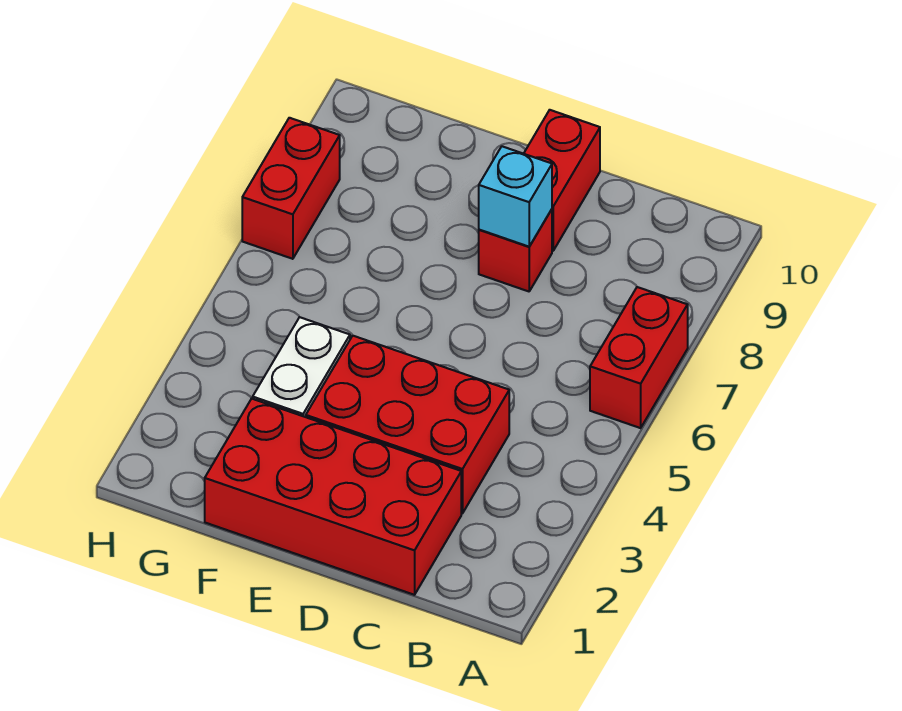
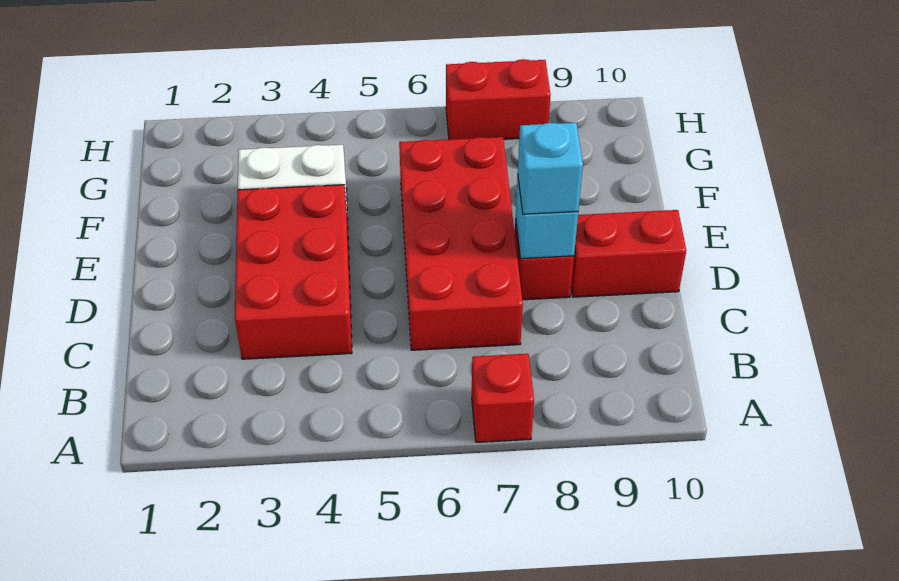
red brick A6:A7 level 1 -> red brick A7 level 1
red brick C1:F2 level 1 -> red brick C6:F7 level 1
none -> cyan brick D8 level 3

